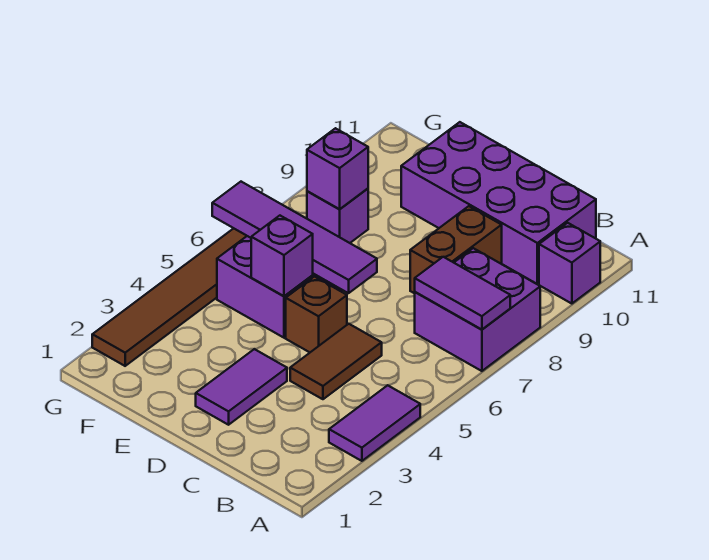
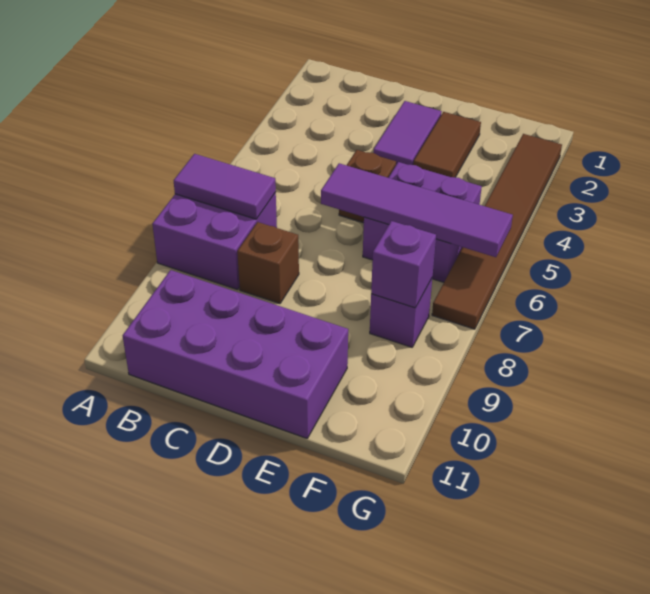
purple tile A3:A4 level 1 -> none
purple brick A10 level 1 -> none
brown tile C4:C5 level 1 -> brown tile E2:E3 level 1
brown brick C8:C9 level 1 -> brown brick C8 level 1
purple brick E5 level 2 -> none

